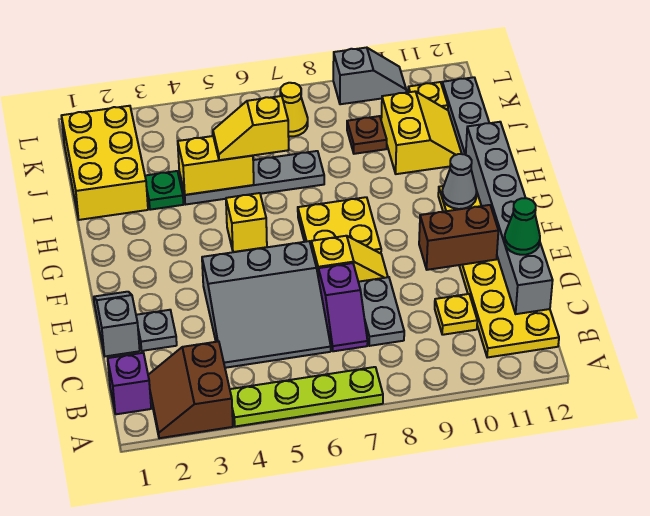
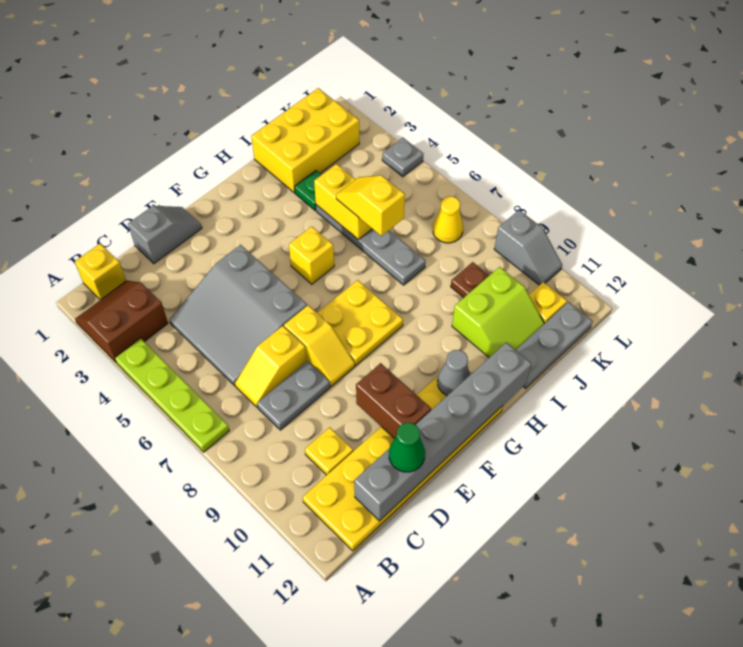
purple brick B1 level 1 -> yellow brick B1 level 1
purple slope C7:D7 level 1 top D -> yellow slope C7:D7 level 1 top D
grey plate D2 level 1 -> grey plate L4 level 1
yellow slope I10:J11 level 1 top 10 -> lime slope I10:J11 level 1 top 10

